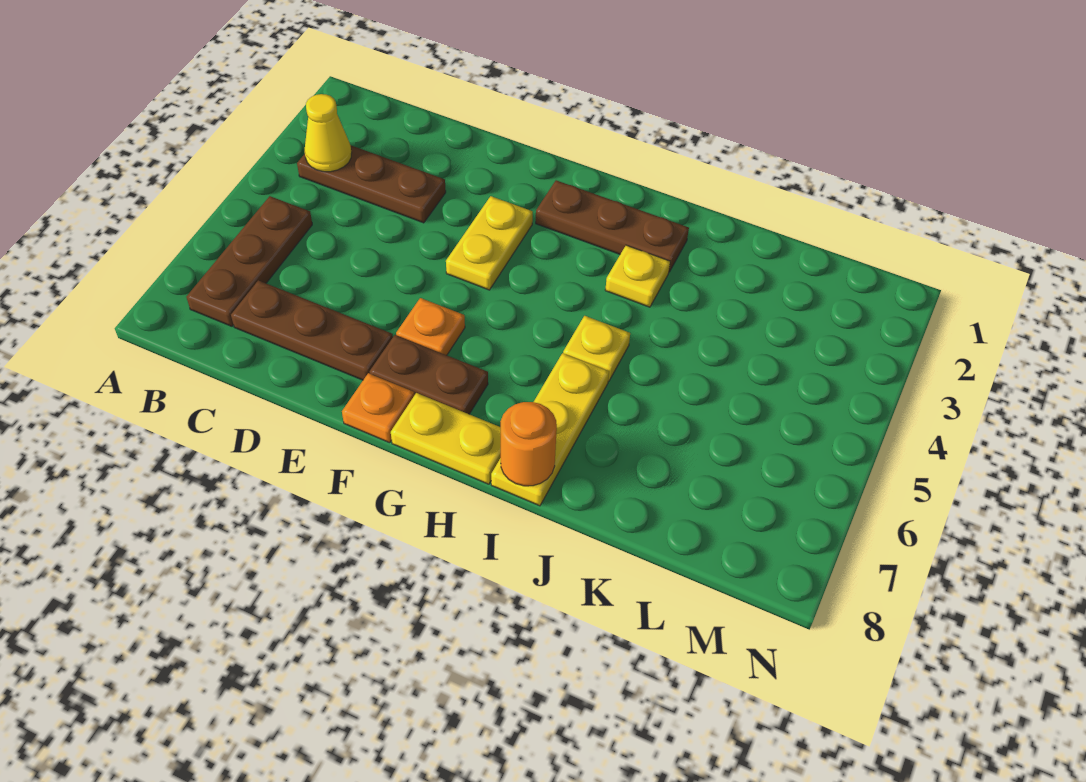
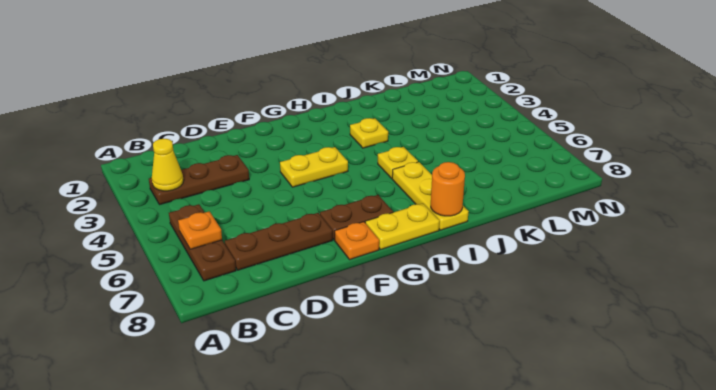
yellow plate F3:F4 level 1 -> yellow plate F4:G4 level 1
orange plate F6 level 1 -> orange plate B6 level 2
brown plate G2:I2 level 1 -> none

